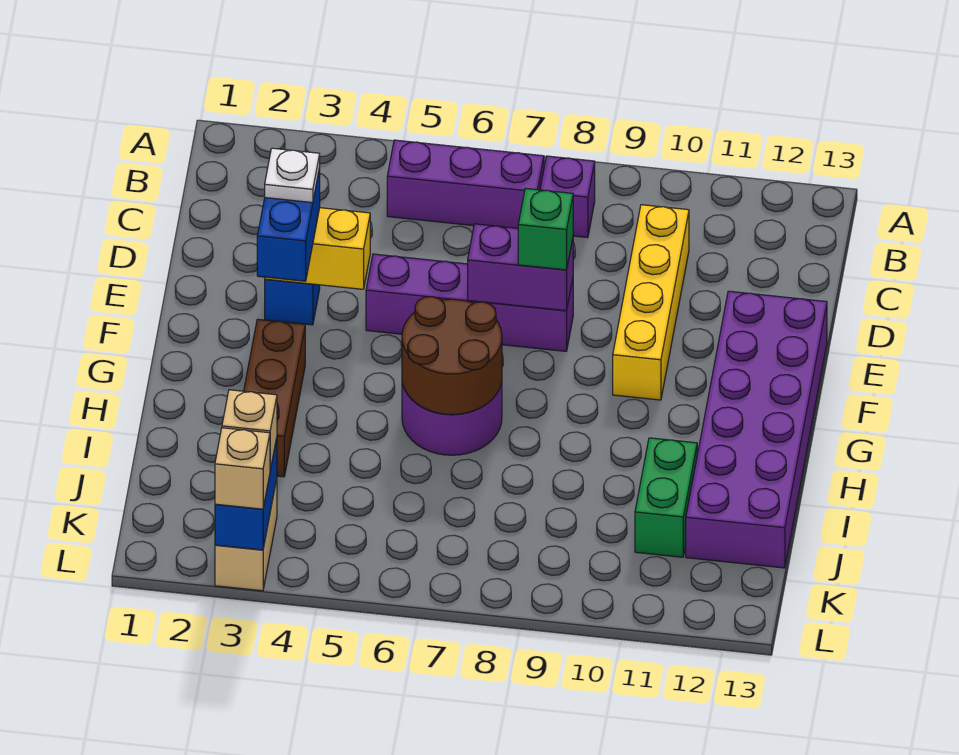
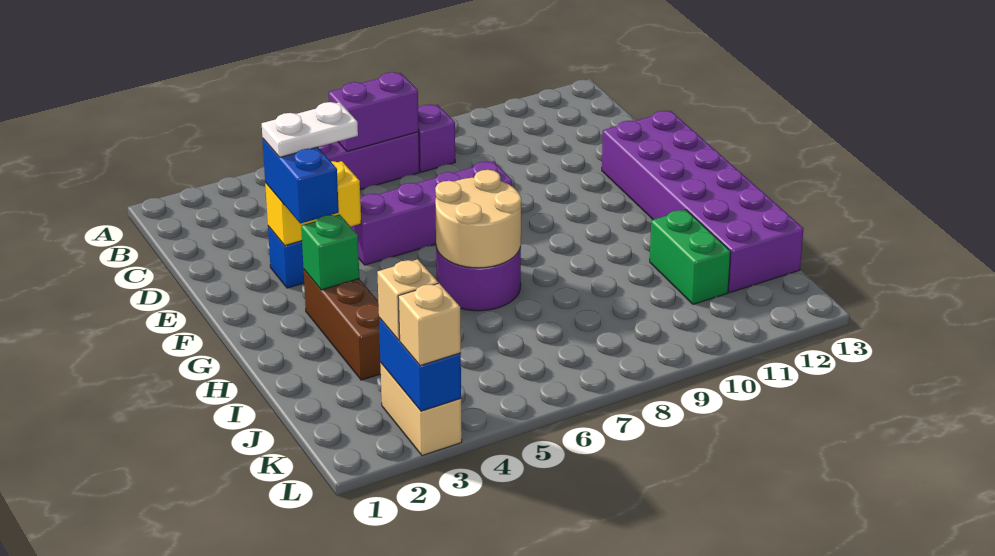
yellow brick C10:F10 level 1 -> none
white plate E3 level 4 -> white plate E3:E4 level 4
purple brick E7:E8 level 2 -> purple brick B6:B7 level 2
green brick E8 level 3 -> green brick G3 level 2
brown round brick G6:H7 level 2 -> tan round brick G6:H7 level 2

